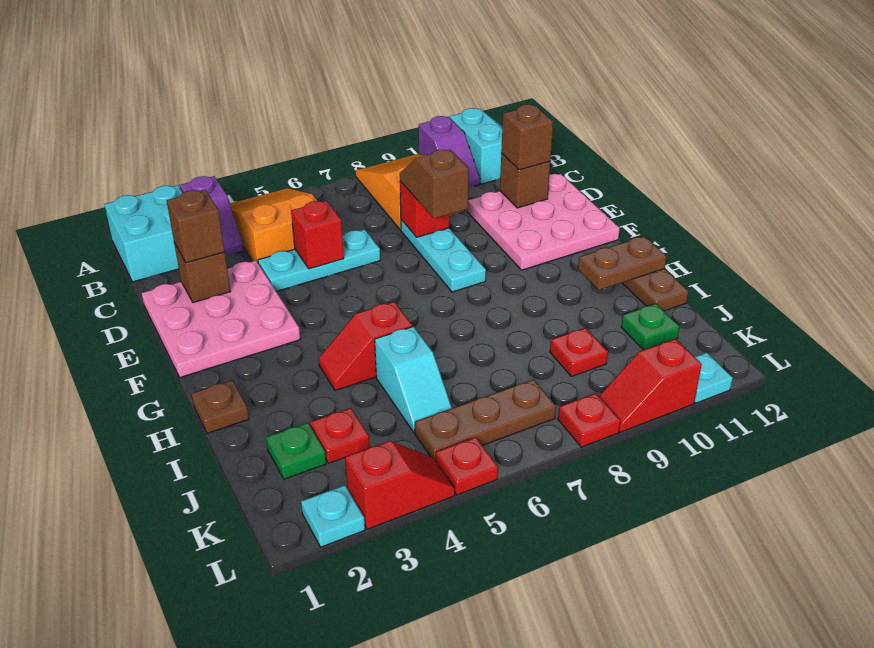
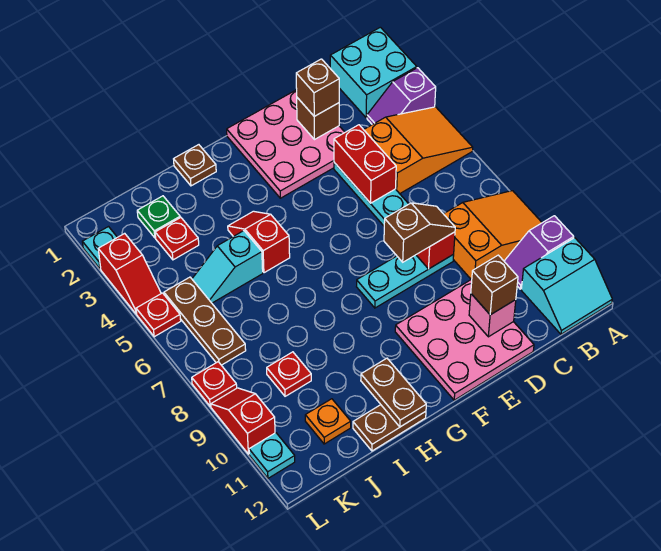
red brick D5 level 2 -> red brick D4:D5 level 2
brown brick D11 level 2 -> pink brick D11 level 2
green plate J11 level 1 -> orange plate J11 level 1

